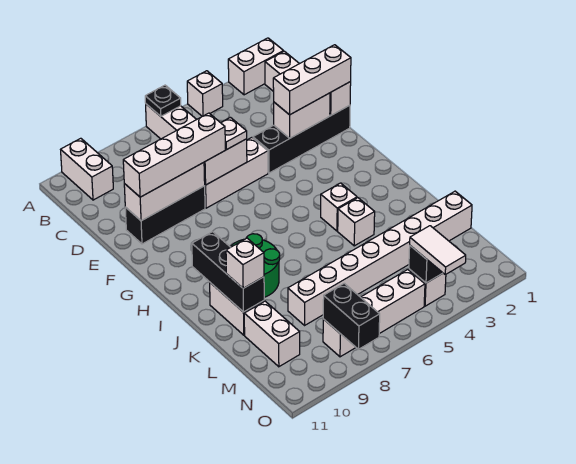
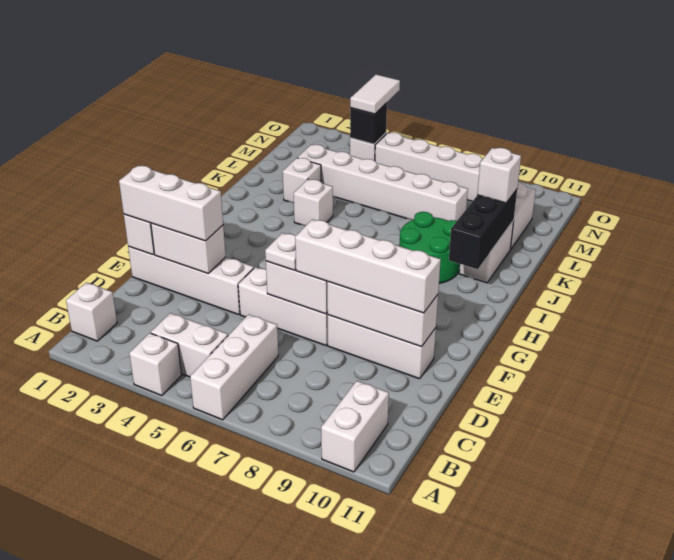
white brick A1:A2 level 1 -> white brick B4:B5 level 1
black plate A6 level 2 -> none
black brick E1:E4 level 1 -> white brick E1:E4 level 1
black brick E8:E10 level 1 -> white brick E8:E10 level 1
white brick I4 level 1 -> white brick K3 level 1
white brick L1:L8 level 1 -> white brick L3:L8 level 1
black brick N8:O8 level 2 -> none

